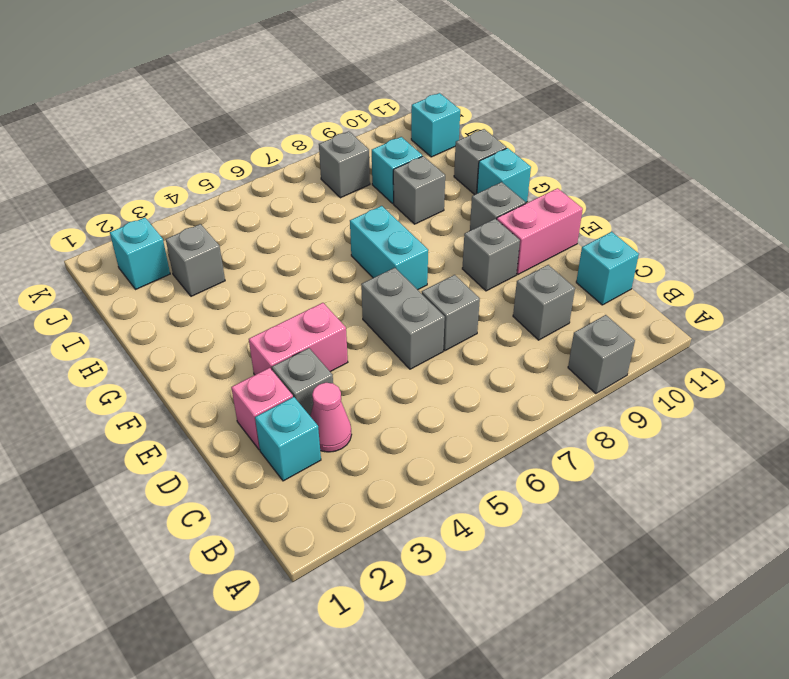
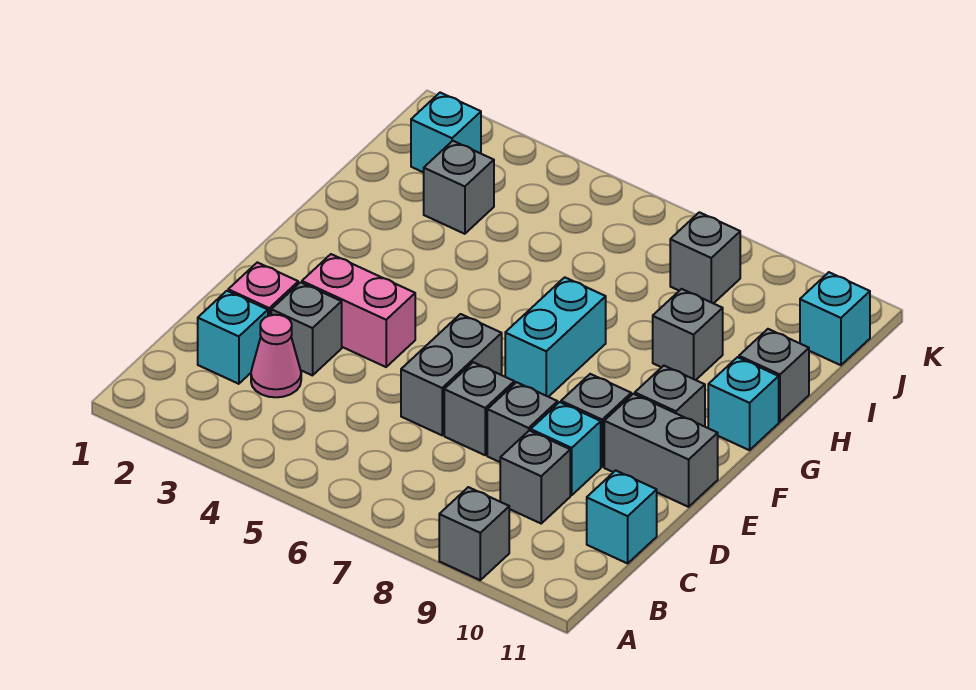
none -> grey brick D8 level 1
pink brick E10:E11 level 1 -> grey brick E10:E11 level 1
cyan brick I9 level 1 -> cyan brick D9 level 1

